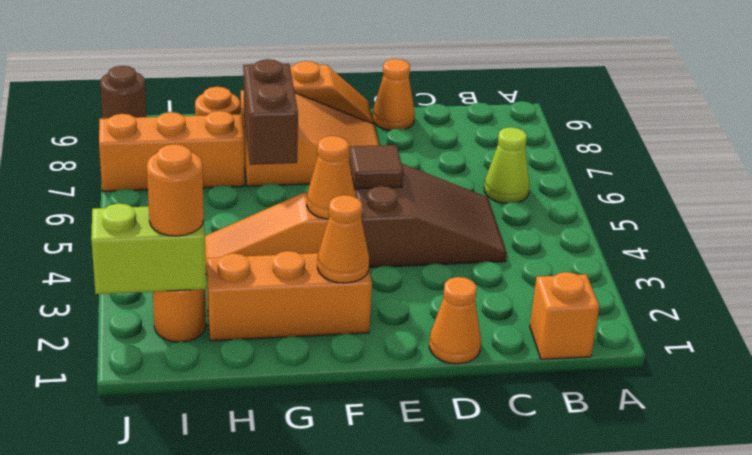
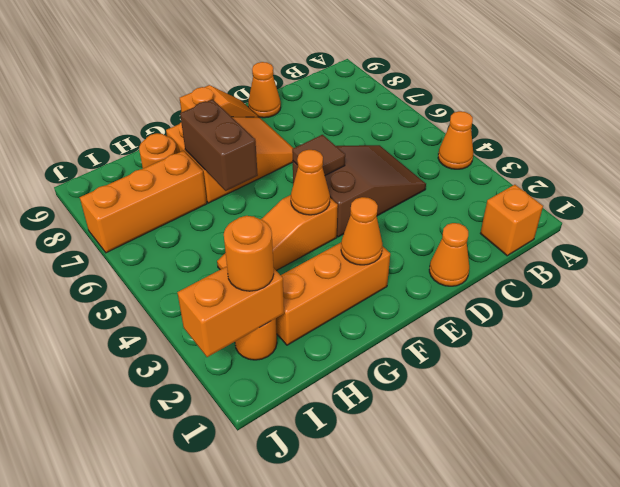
none -> orange cone A4 level 1
lime cone B6 level 1 -> none
lime brick I2:J2 level 2 -> orange brick I2:J2 level 2
brown round brick J9 level 1 -> none

